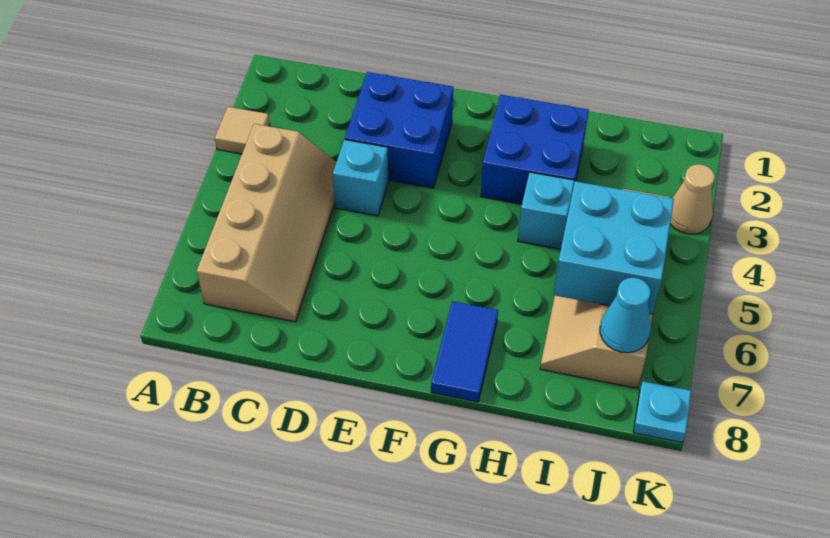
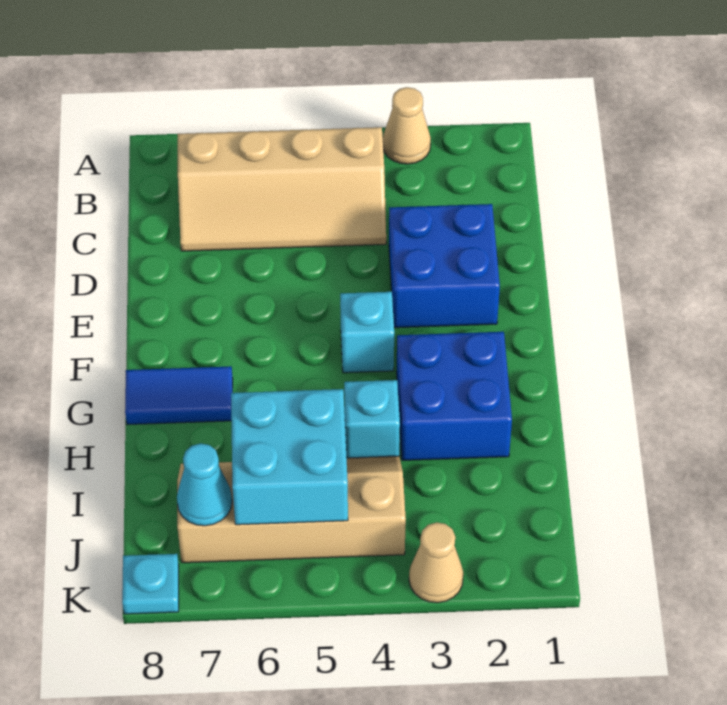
tan tile A3 level 1 -> tan cone A3 level 1
cyan brick D4 level 1 -> cyan brick F4 level 1

